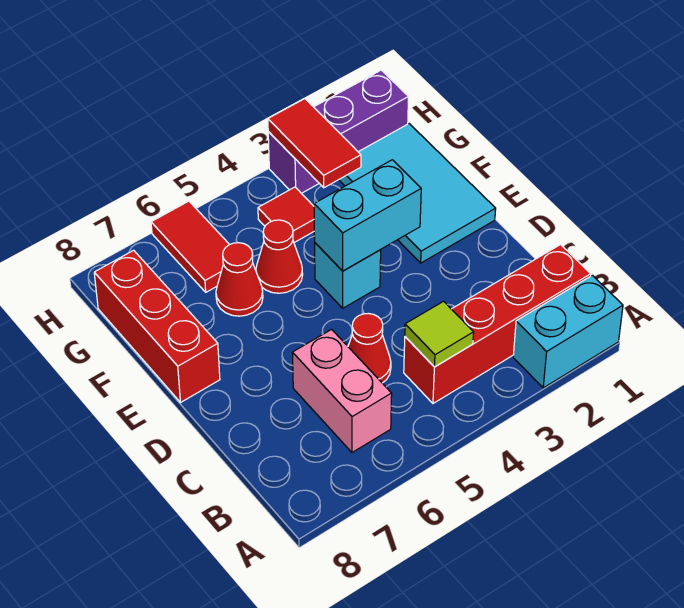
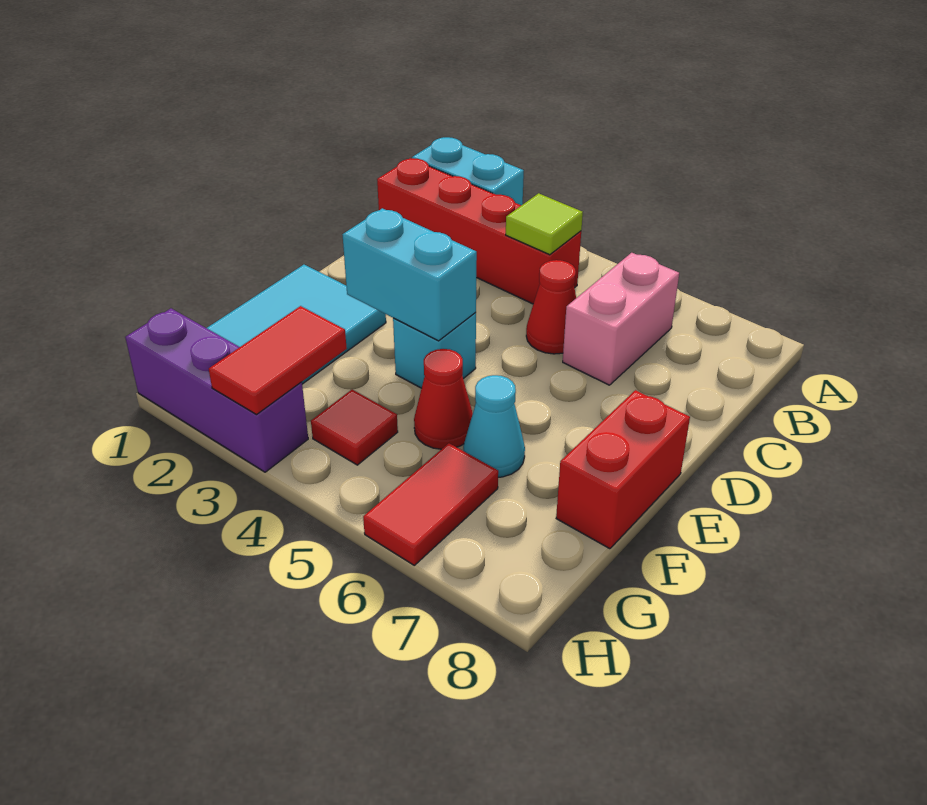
red brick E8:G8 level 1 -> red brick E8:F8 level 1
red cone F6 level 1 -> cyan cone F6 level 1

